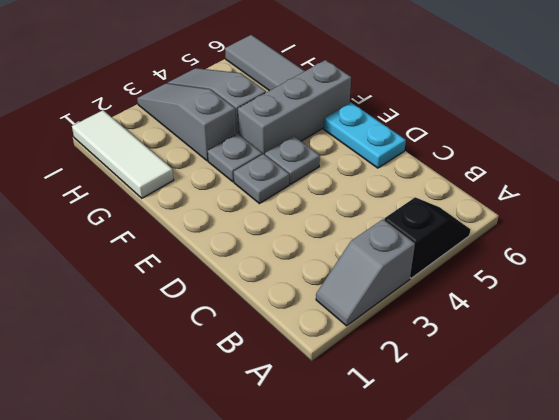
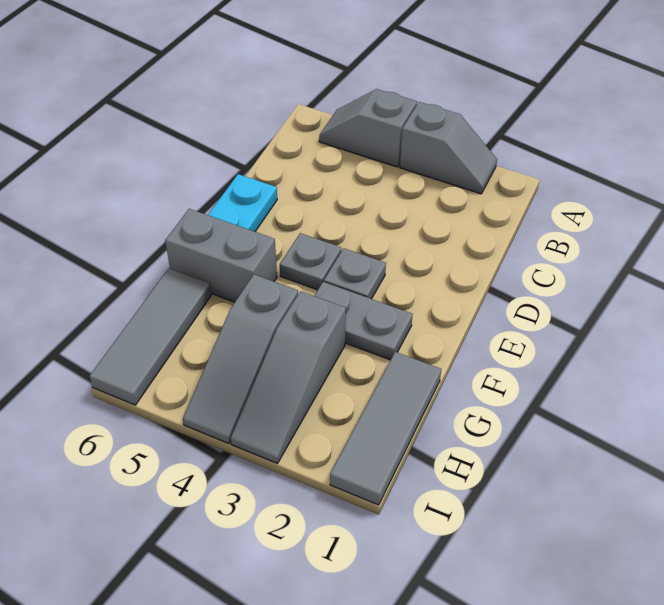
black slope A4:A5 level 1 top 4 -> grey slope A4:A5 level 1 top 4
grey plate F3 level 1 -> grey plate F2:F3 level 1
grey brick F4:F6 level 1 -> grey brick F5:F6 level 1
white tile G1:I1 level 1 -> grey tile G1:I1 level 1

